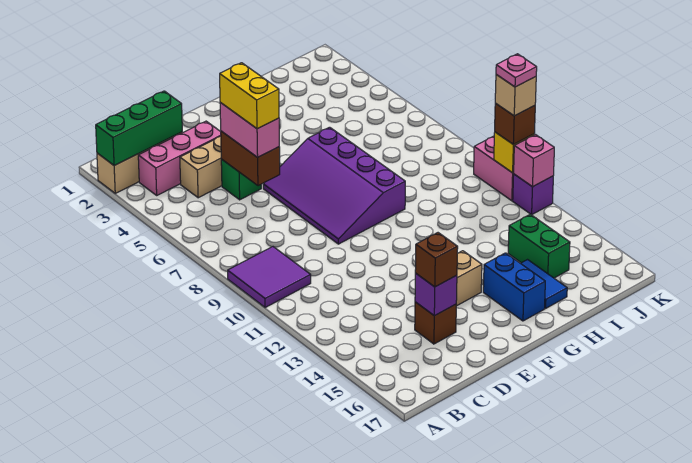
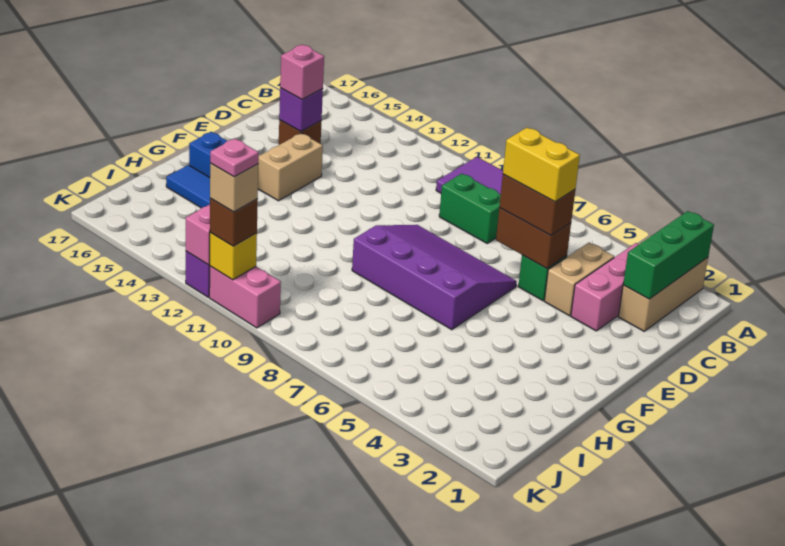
pink brick D5:D6 level 3 -> brown brick D5:D6 level 3
brown brick D15 level 3 -> pink brick D15 level 3
green brick I14:I15 level 1 -> green brick C8:C9 level 1

